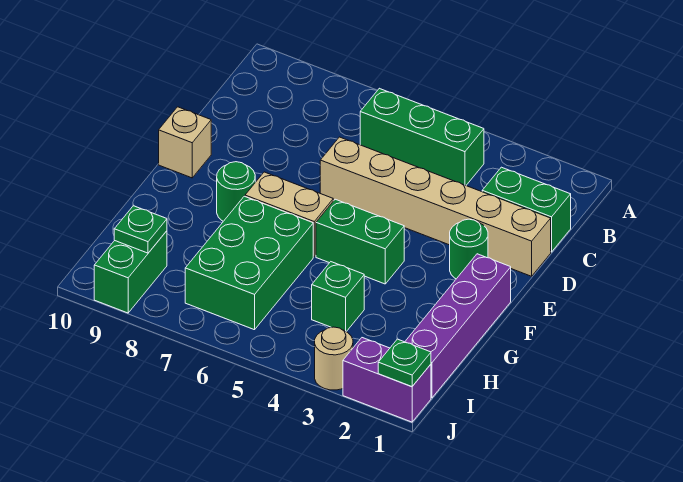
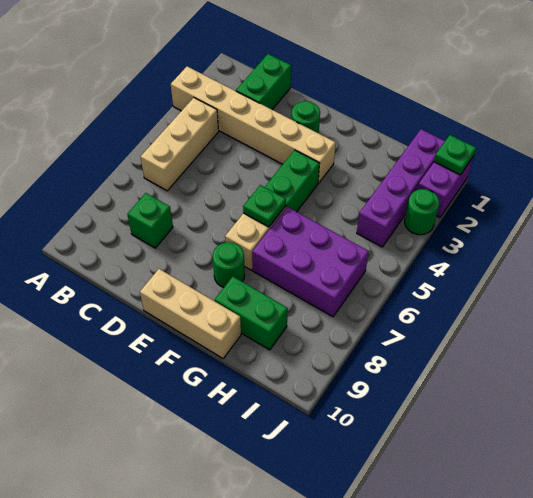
green brick B4:B6 level 1 -> tan brick B4:B6 level 1
tan brick D1:D6 level 1 -> tan brick A3:F3 level 1
tan brick E10 level 1 -> tan brick E10:G10 level 1
purple brick F1:I1 level 1 -> purple brick I1:I4 level 1
green brick G6:I7 level 1 -> purple brick G6:I7 level 1
green brick H4 level 1 -> green brick C8 level 1
green brick I9:J9 level 1 -> green brick G9:H9 level 1
green plate I9 level 2 -> green plate F6 level 2
tan round brick J3 level 1 -> green round brick J3 level 1

